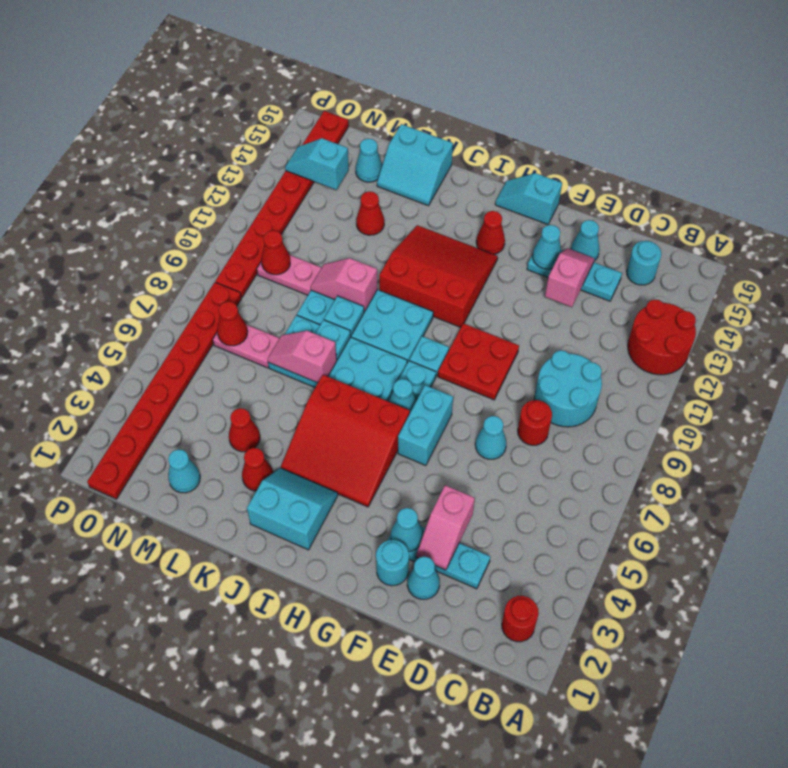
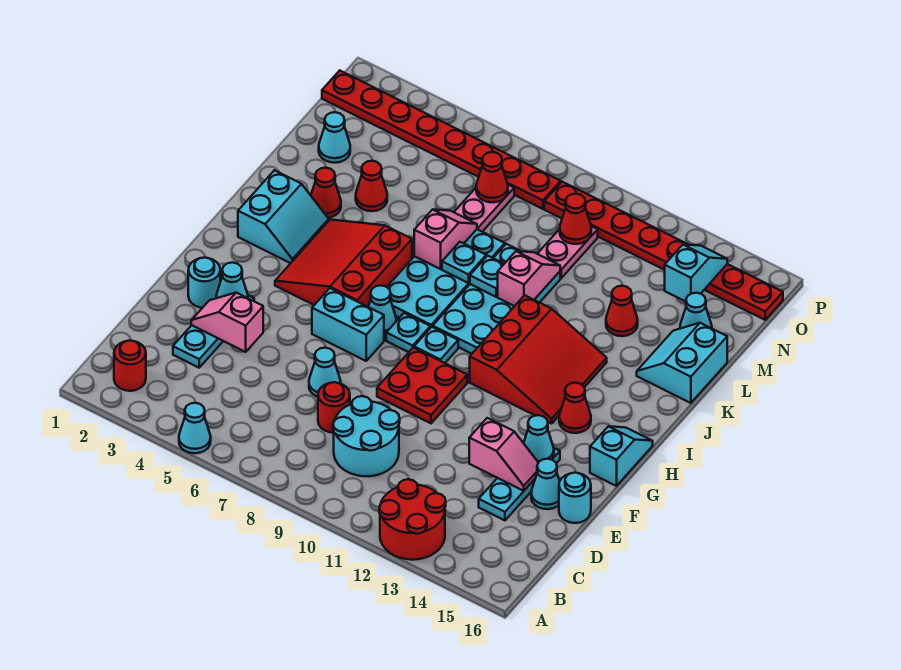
cyan round brick C15 level 1 -> cyan round brick E16 level 1
cyan cone E2 level 1 -> cyan cone A5 level 1

